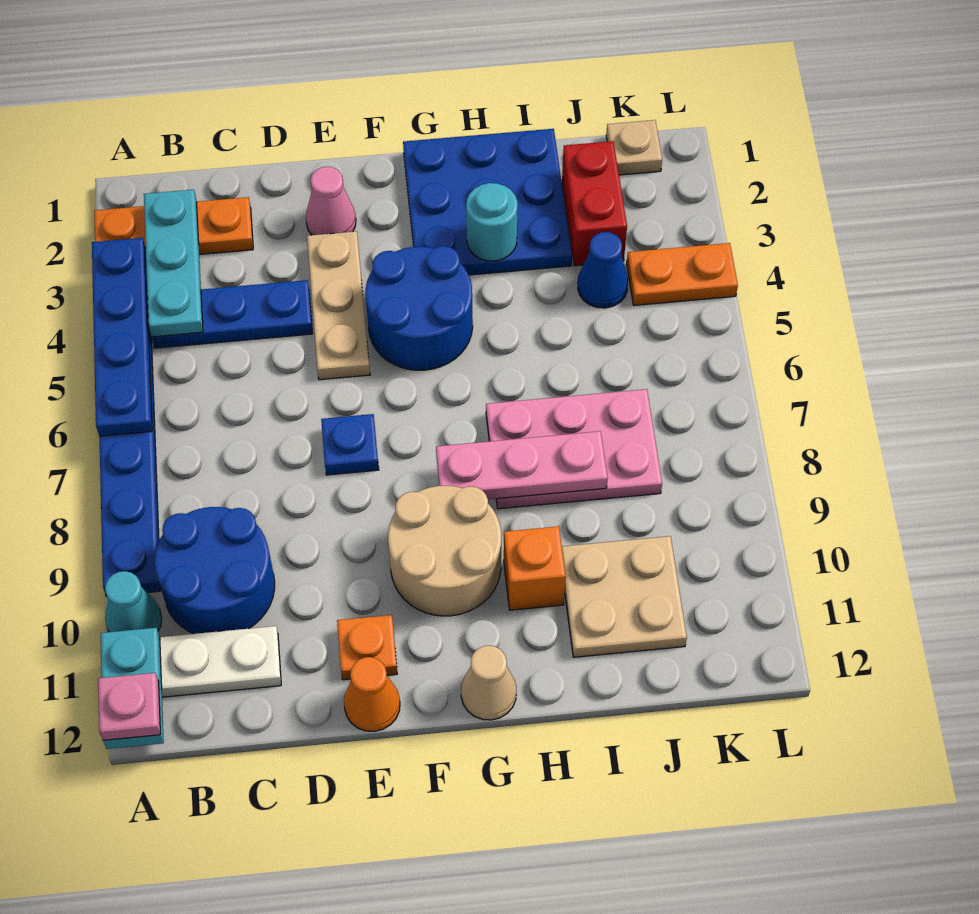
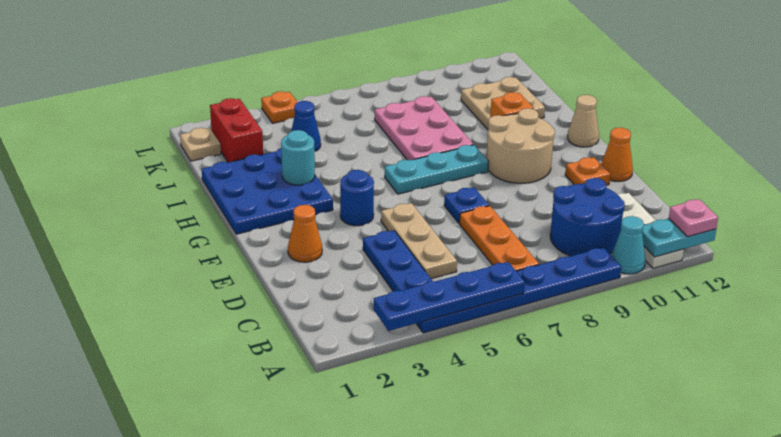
orange plate A2:C2 level 1 -> orange plate B7:D7 level 1
cyan plate B2:B4 level 2 -> cyan plate G6:G8 level 1
pink cone E2 level 1 -> orange cone E2 level 1
tan plate E3:E5 level 1 -> tan plate C5:E5 level 1
blue round brick F4:G5 level 1 -> blue round brick F4 level 1
pink plate G8:I8 level 2 -> none
red brick J2:J3 level 1 -> red brick J2:K2 level 1
orange plate K4:L4 level 1 -> orange plate L4 level 1

